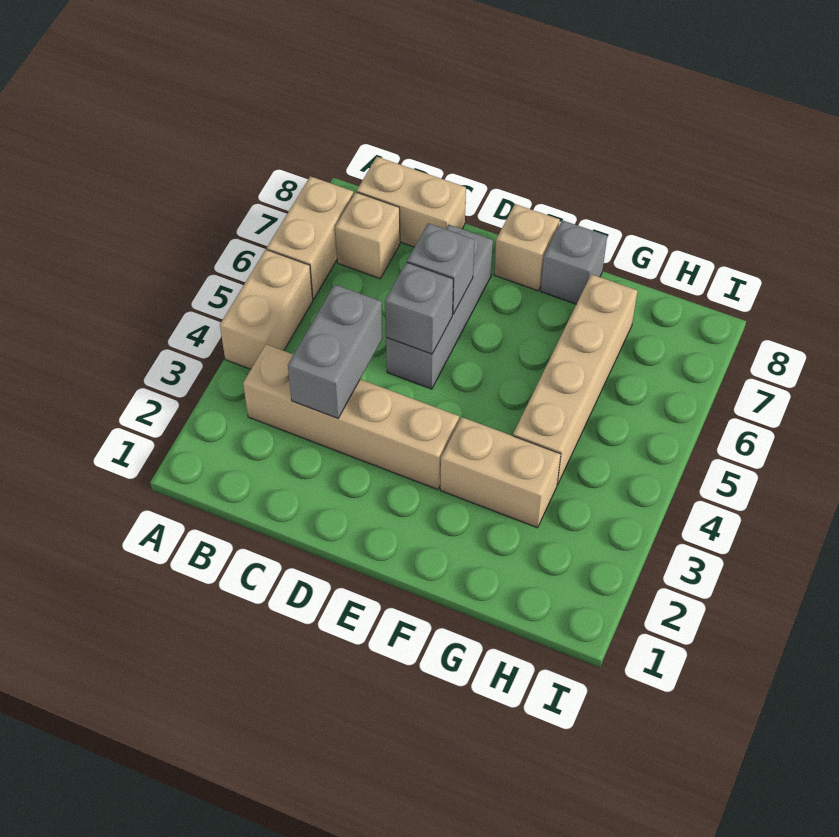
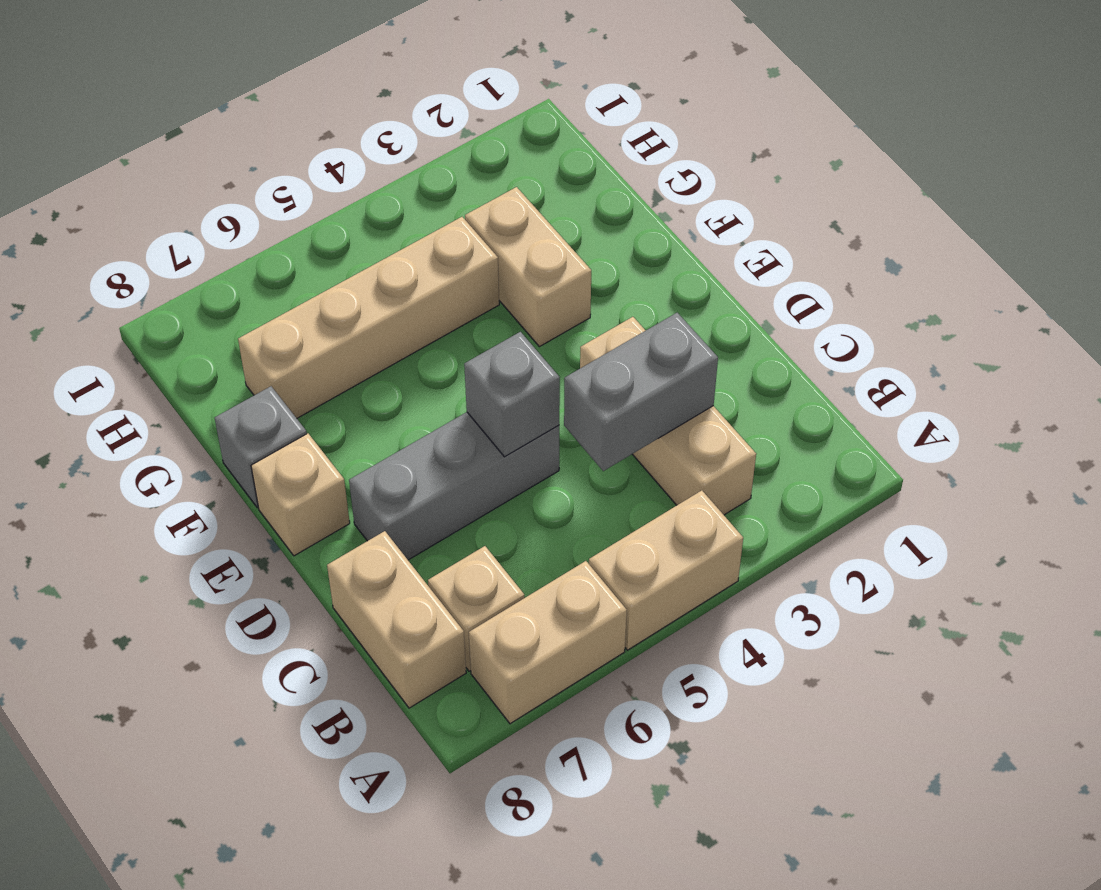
tan brick B3:E3 level 1 -> tan brick B3:D3 level 1
grey brick D6 level 2 -> none

